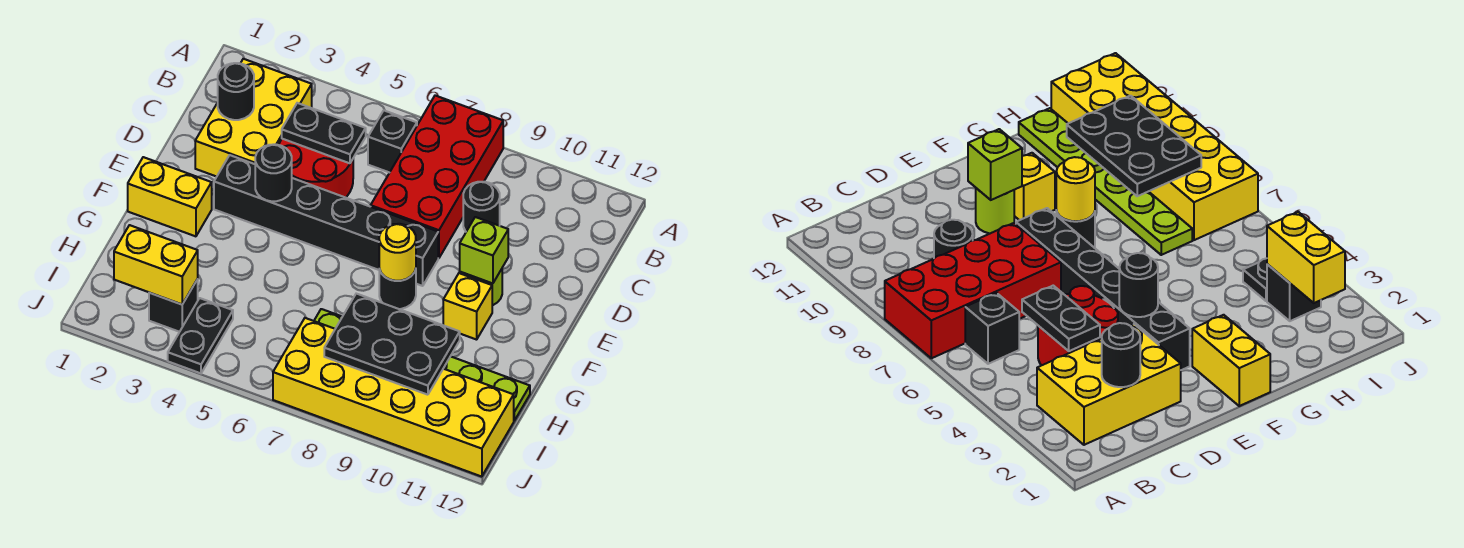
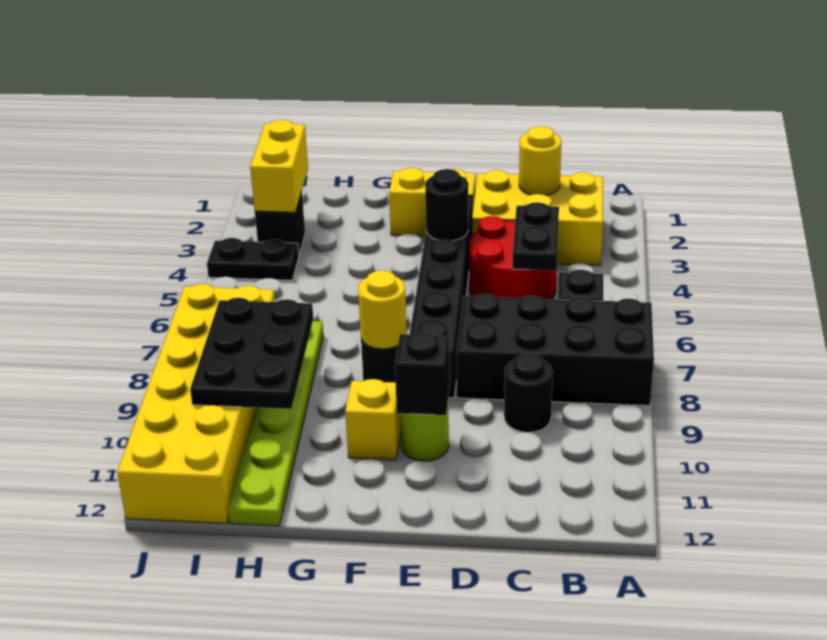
red brick A7:D8 level 1 -> black brick A7:D8 level 1
black round brick C2 level 2 -> yellow round brick C2 level 2
lime brick E10 level 2 -> black brick E10 level 2
yellow brick F1:F2 level 1 -> yellow brick E2:F2 level 1

